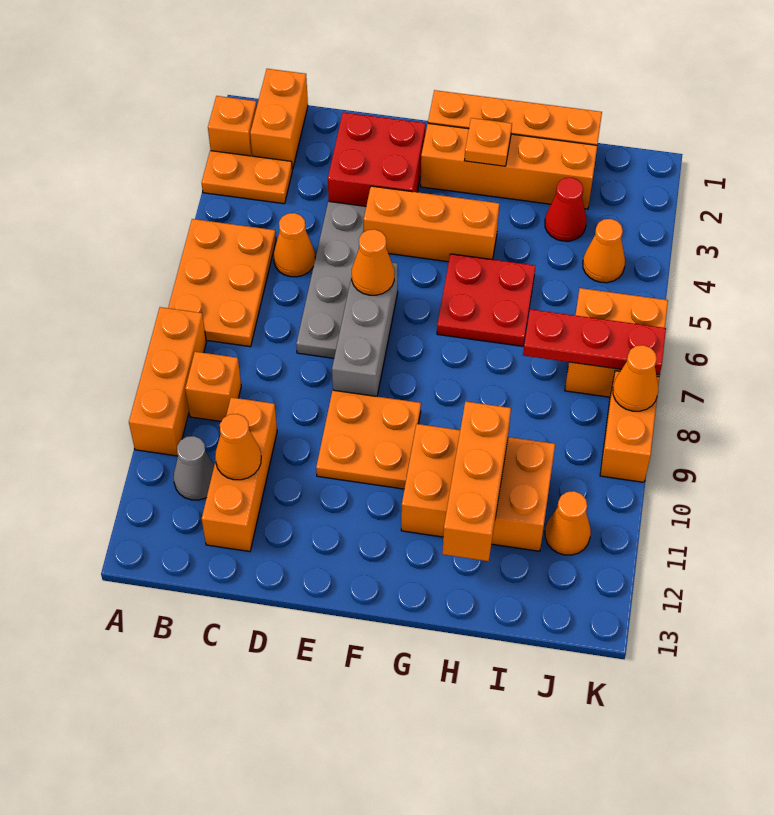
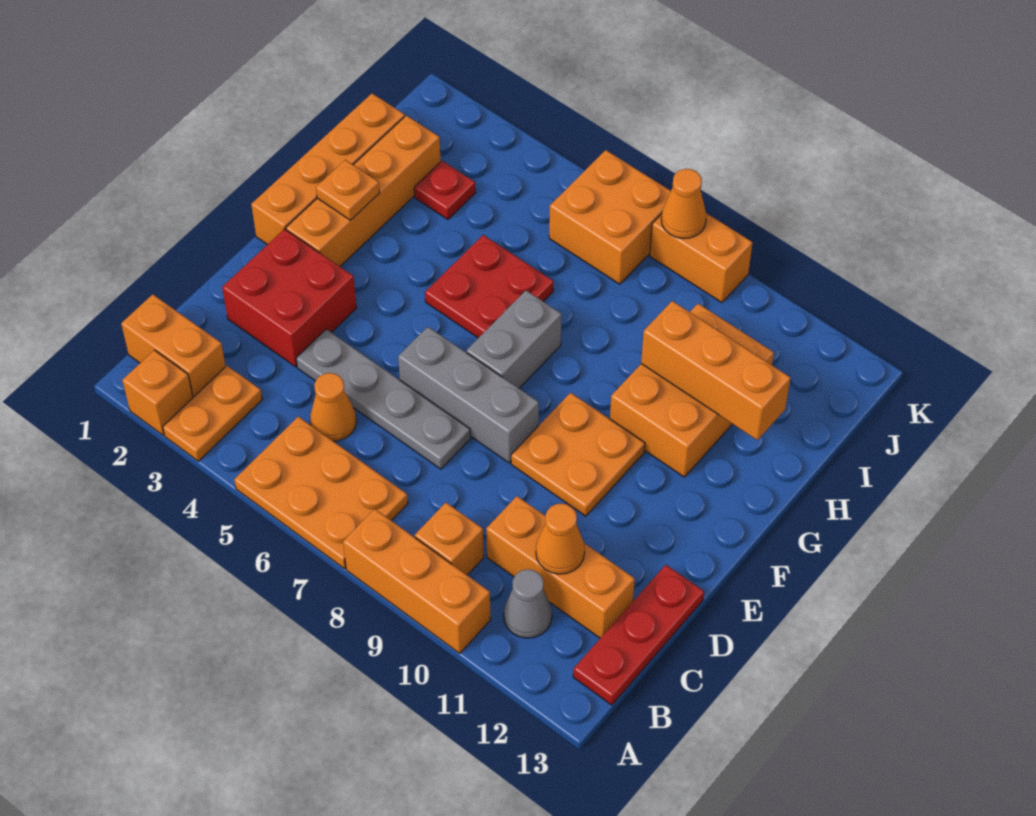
orange brick E4:G4 level 1 -> none
orange cone E6 level 2 -> none
none -> grey brick F7:G7 level 1
red cone I3 level 1 -> red plate I3 level 1
red plate I7:K7 level 2 -> red plate B13:D13 level 1
orange cone J4 level 1 -> none
orange cone J11 level 1 -> none

